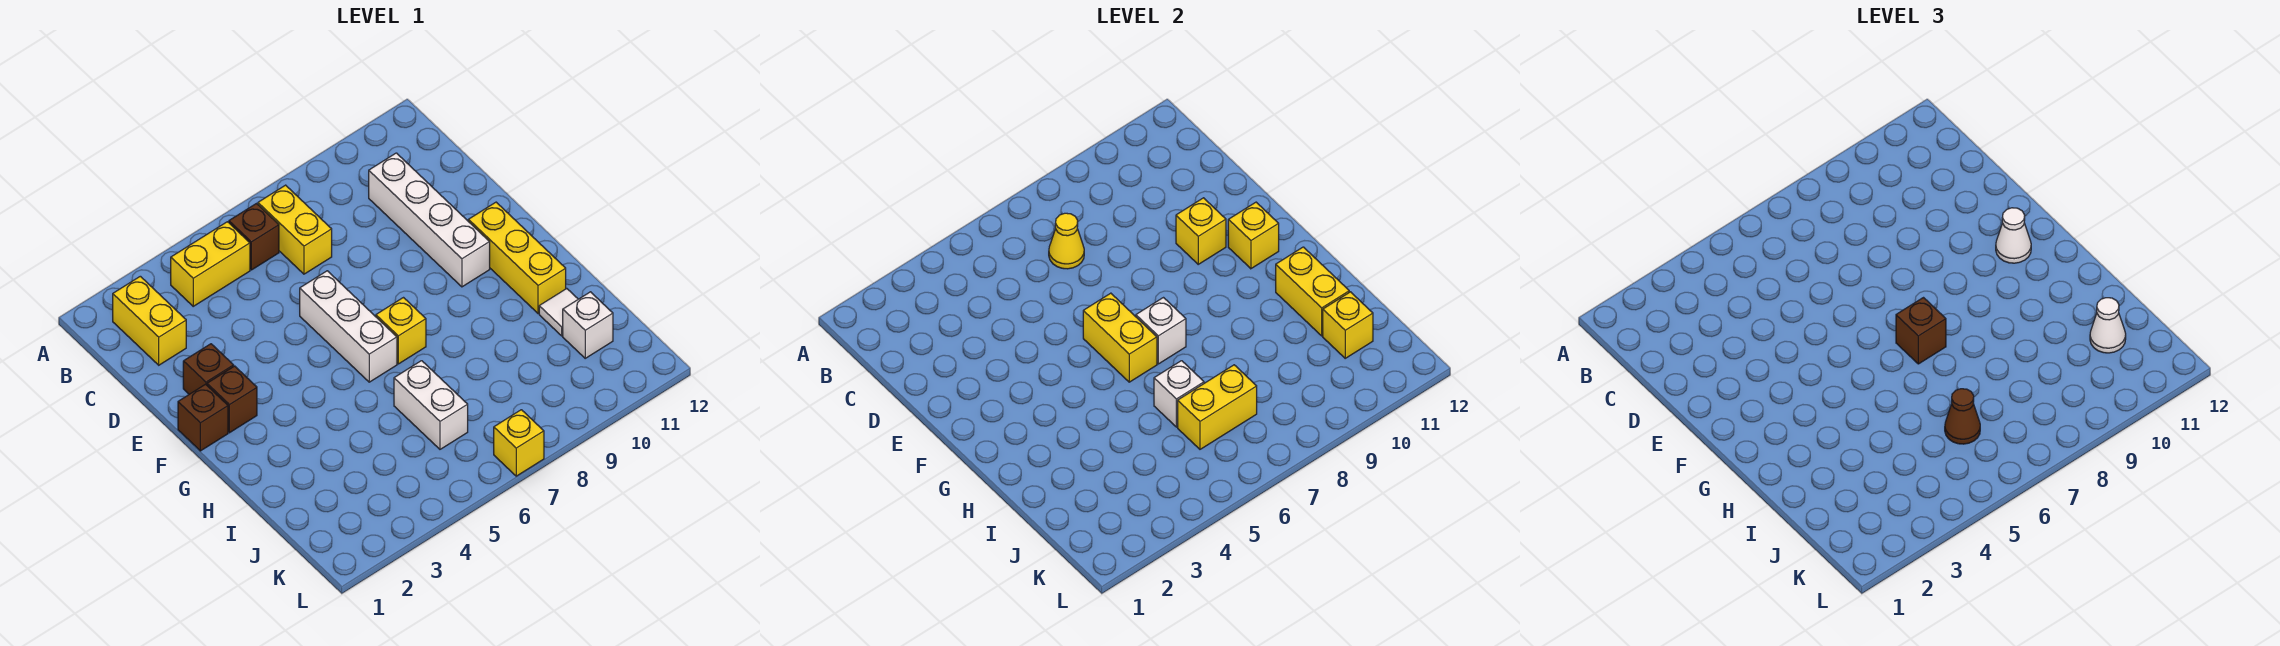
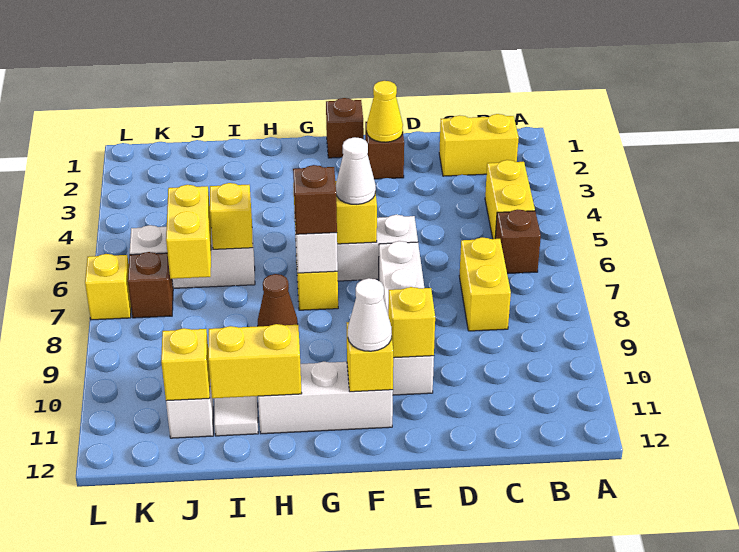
yellow brick B7:C7 level 1 -> yellow brick C7:C8 level 1
yellow cone C7 level 2 -> yellow cone E2 level 2
white brick C10:F10 level 1 -> white brick E7:E10 level 1
brown brick F2 level 1 -> brown brick K7 level 1
yellow brick F11:H11 level 1 -> white brick F11:H11 level 1
white brick I6:J6 level 1 -> white brick I6:K6 level 1
white brick I6 level 2 -> yellow brick I6 level 2
brown cone J6 level 3 -> brown cone H8 level 1
white cone J11 level 3 -> white cone F6 level 3

